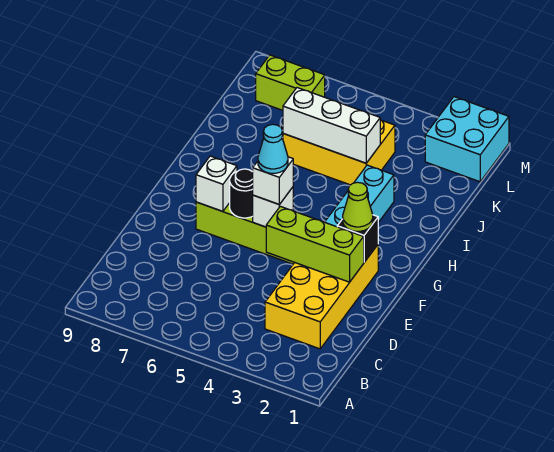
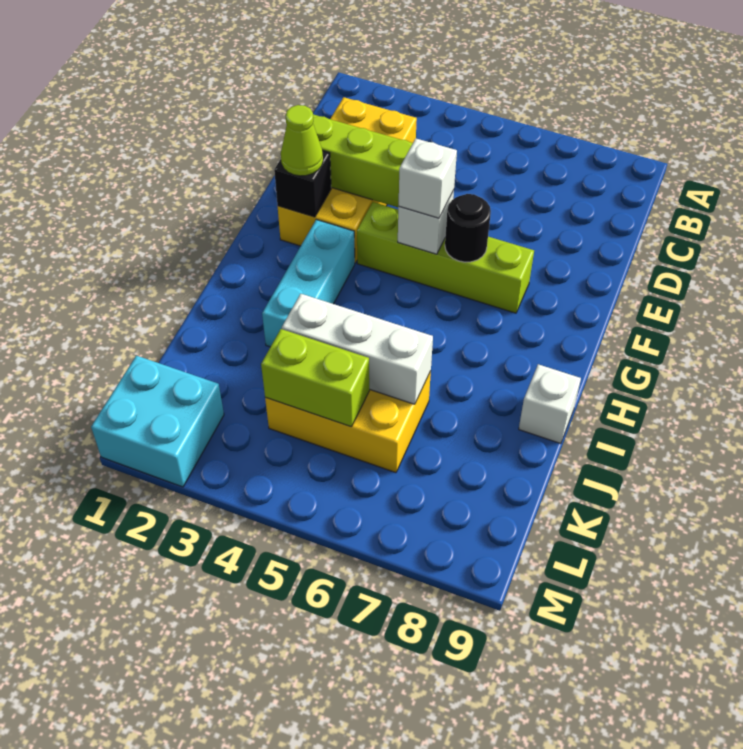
cyan cone F5 level 4 -> none
white brick F7 level 2 -> white brick I9 level 1
lime brick L7:L8 level 1 -> lime brick K4:K5 level 2

